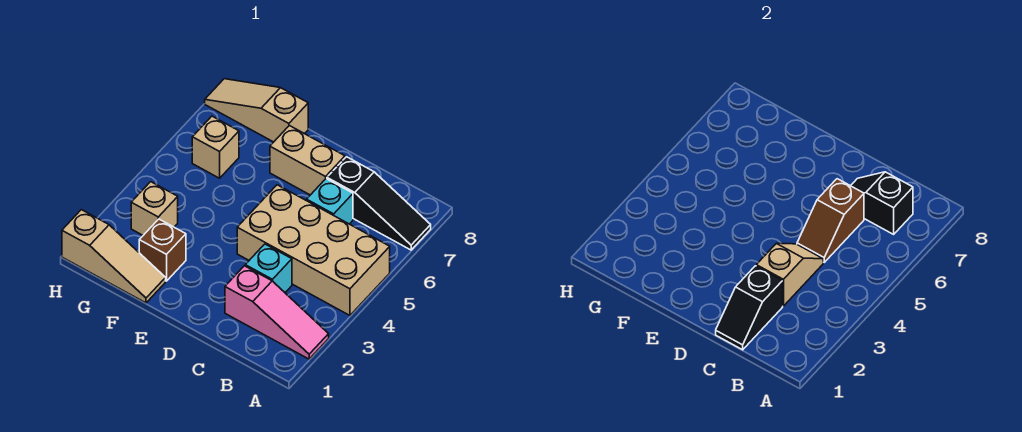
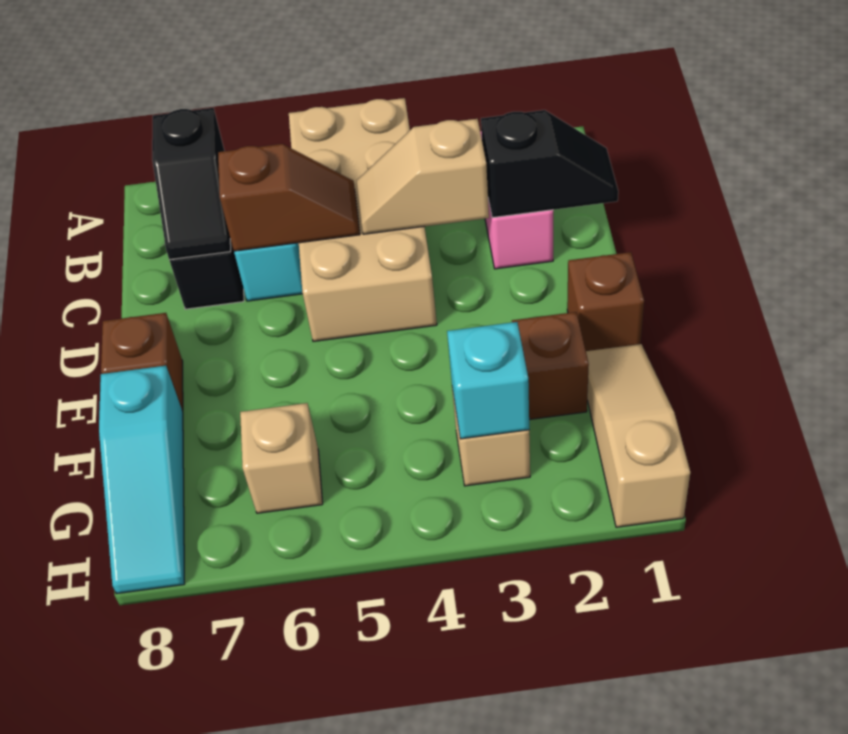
cyan brick C3 level 1 -> cyan brick G3 level 2
tan brick D7:E7 level 1 -> none
none -> brown brick E1 level 1
none -> brown brick E8 level 1
tan slope F8:H8 level 1 top F -> cyan slope F8:H8 level 1 top F

